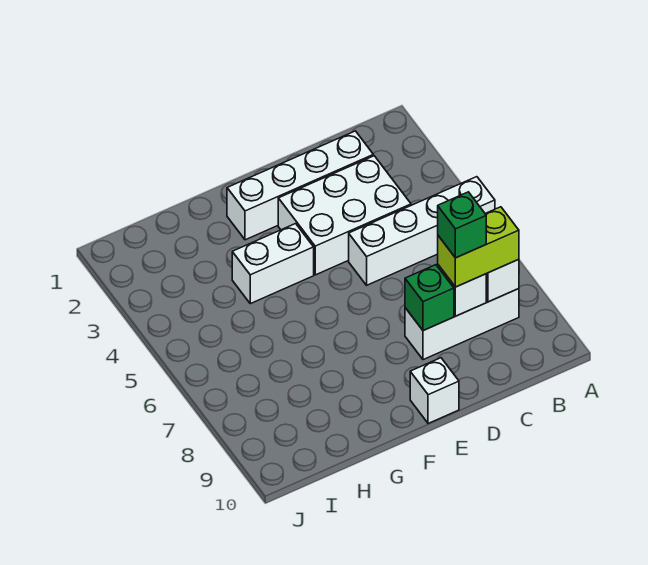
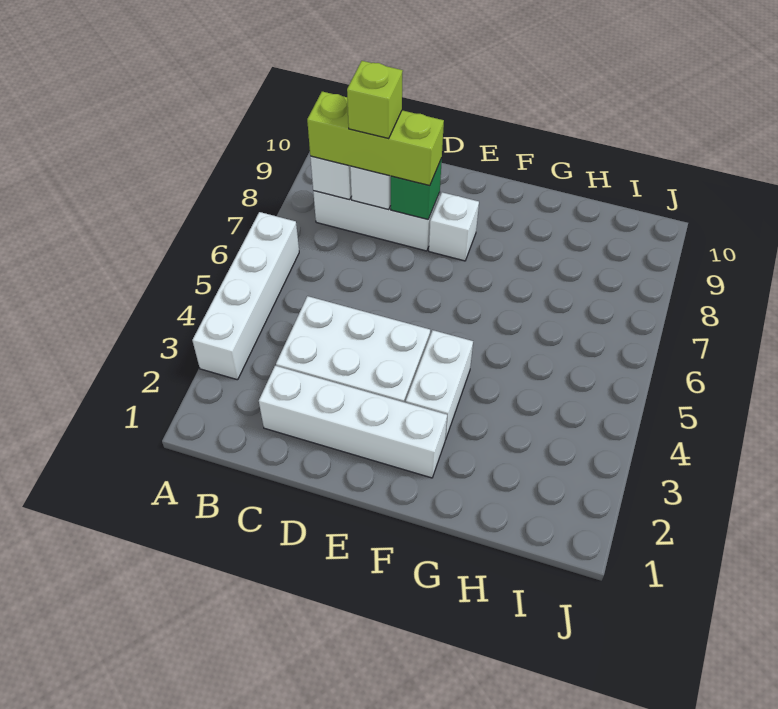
white brick A5:D5 level 1 -> white brick A3:A6 level 1
lime brick B8:C8 level 3 -> lime brick B8:D8 level 3
green brick C8 level 4 -> lime brick C8 level 4
white brick E10 level 1 -> white brick E8 level 1
white brick F4:G4 level 1 -> white brick F3:F4 level 1

